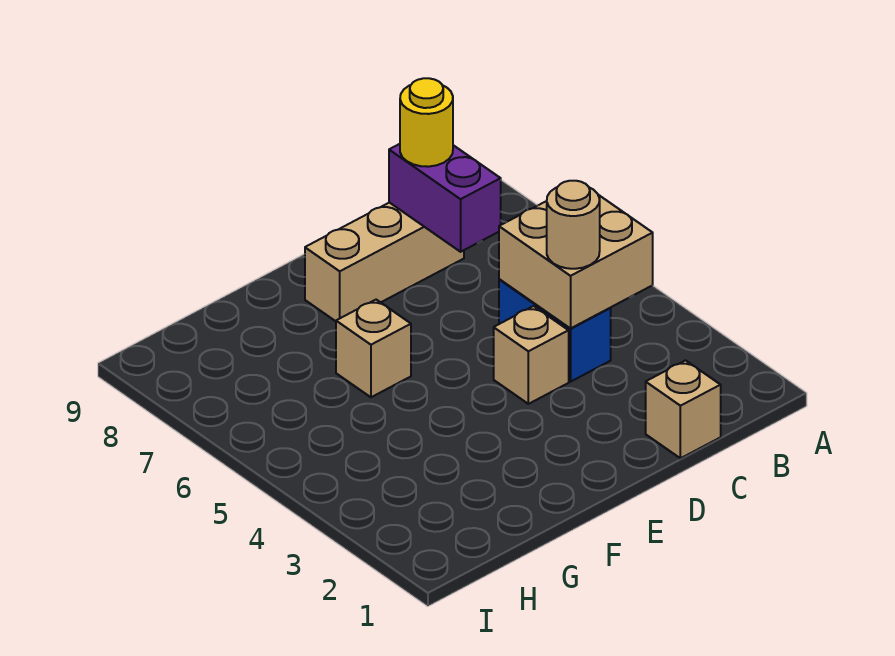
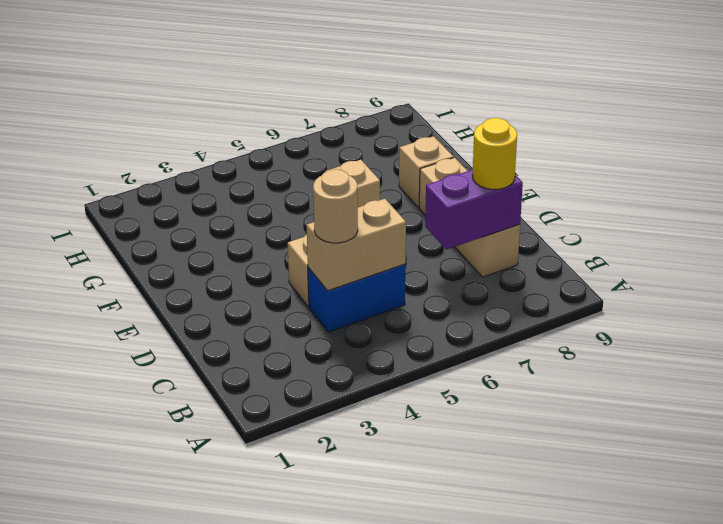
tan brick B4:C5 level 2 -> tan brick C4:C5 level 2
tan brick C1 level 1 -> tan brick F8 level 1

